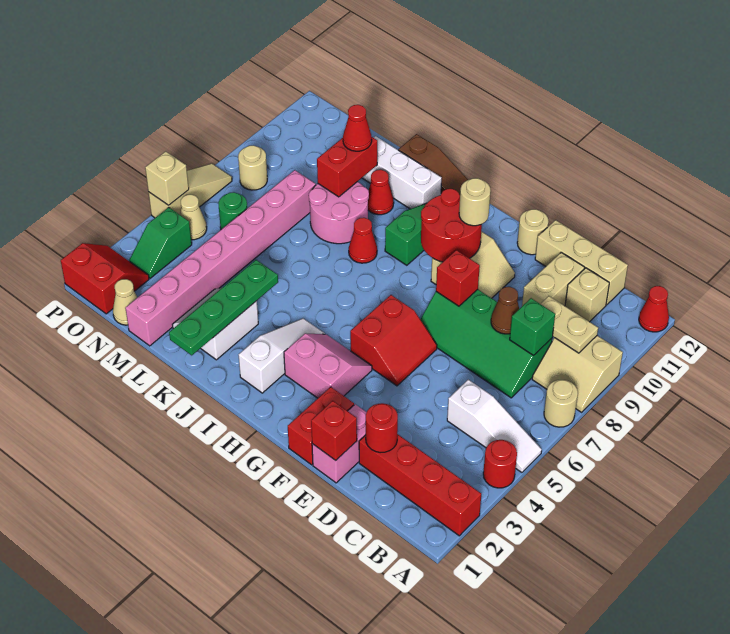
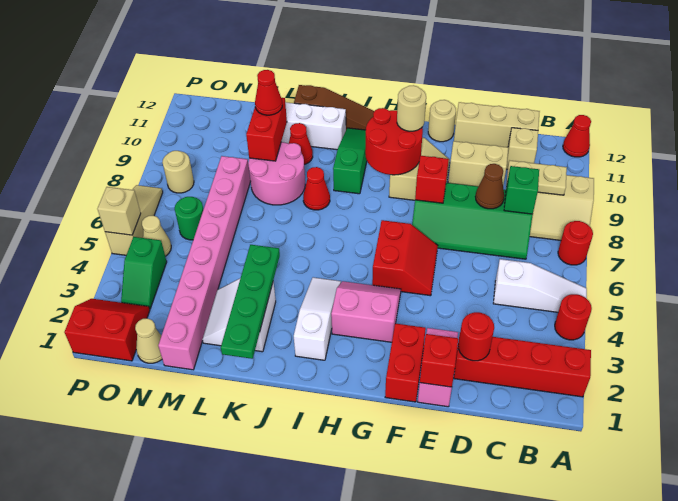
tan round brick A7 level 1 -> red round brick A7 level 1
tan brick D10:D11 level 1 -> tan brick D10:E10 level 1

